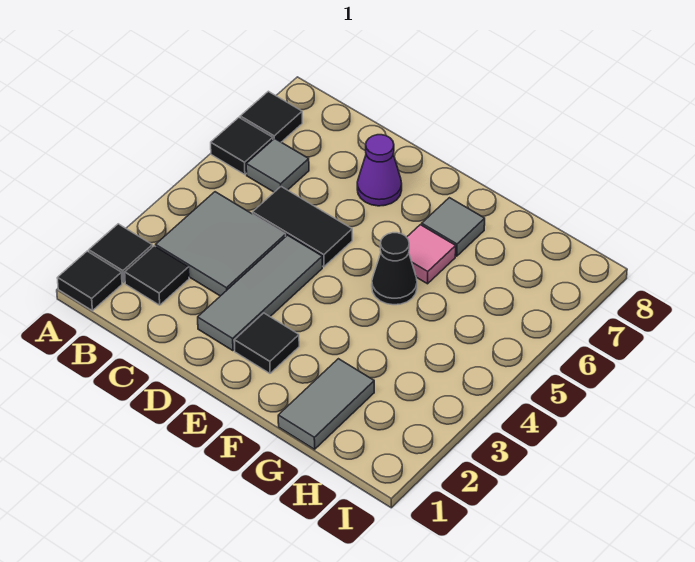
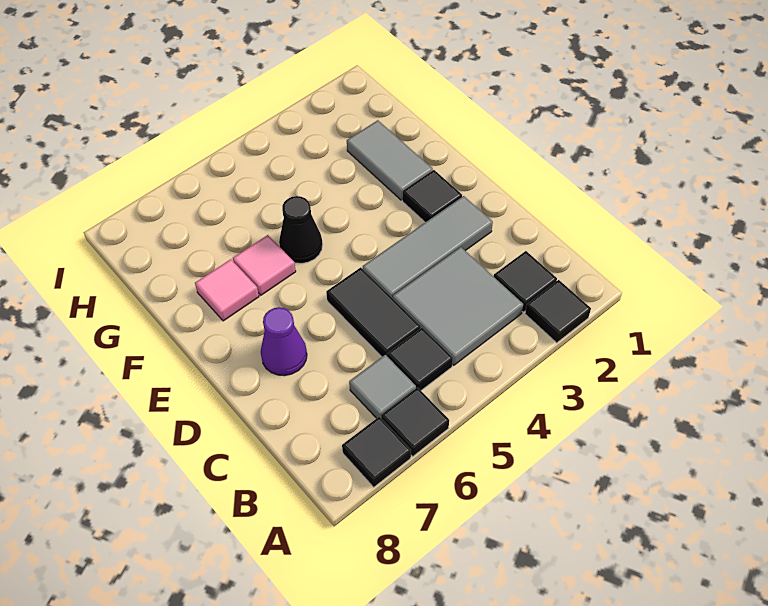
black tile A1 level 1 -> black tile B5 level 1
grey tile F7 level 1 -> pink tile F7 level 1
grey tile G1:G2 level 1 -> grey tile F2:G2 level 1

